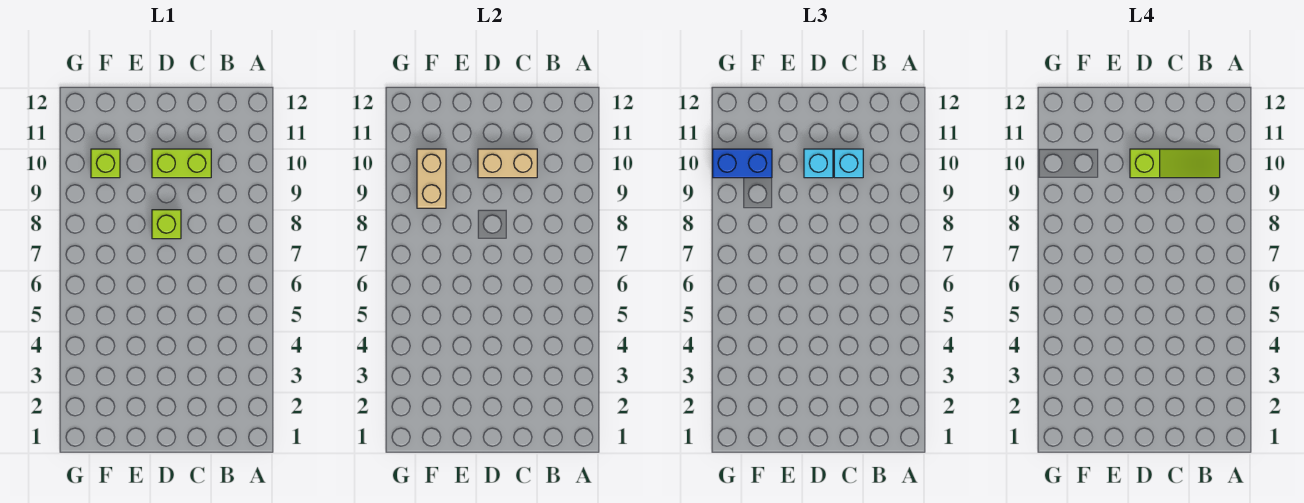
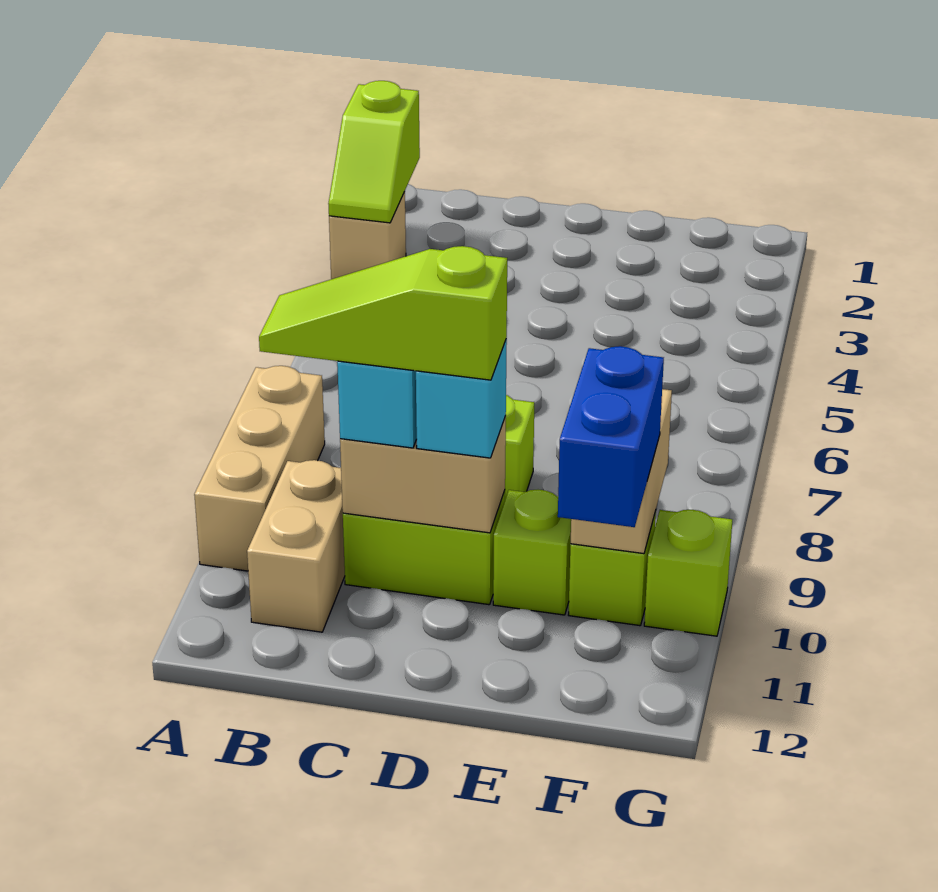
none -> lime slope A2:A3 level 2 top 2
none -> tan brick A3 level 1
none -> tan brick A8:A10 level 1
none -> tan brick B10:B11 level 1
none -> lime brick E10 level 1
blue brick F10:G10 level 3 -> blue brick F10:F11 level 3
none -> lime brick G10 level 1

